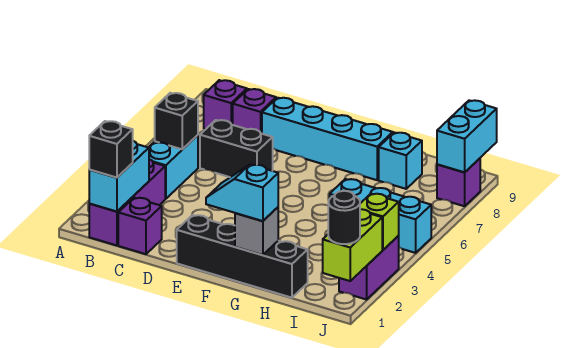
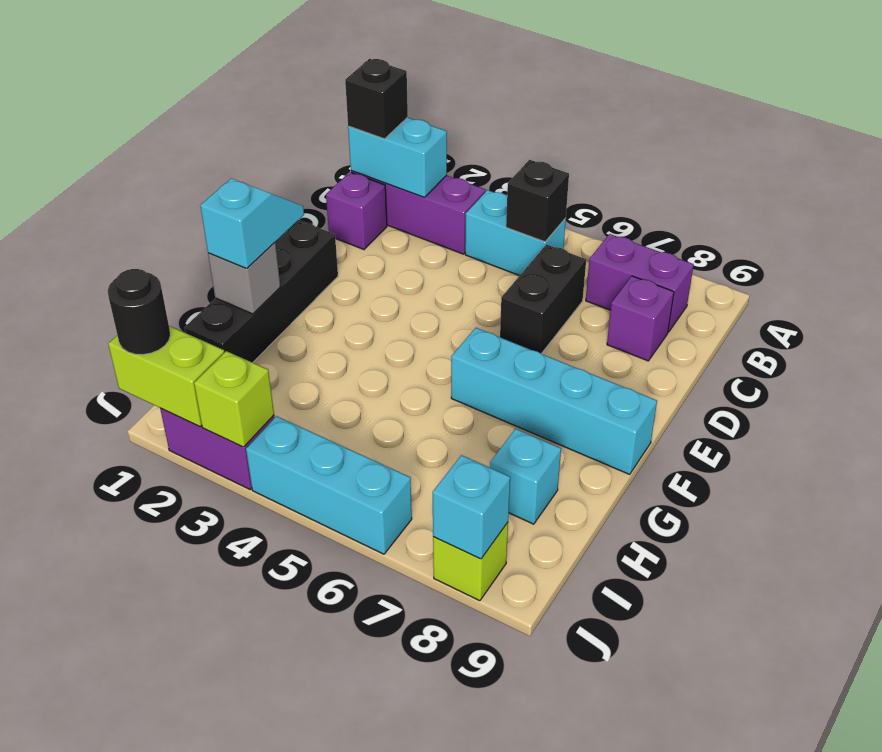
purple brick B8 level 1 -> purple brick B7:B8 level 1
cyan brick D8:G8 level 1 -> cyan brick F6:F9 level 1
cyan brick H5:J5 level 1 -> cyan brick J4:J6 level 1
purple brick J8 level 1 -> lime brick J8 level 1
cyan brick J8:J9 level 2 -> cyan brick J8 level 2

